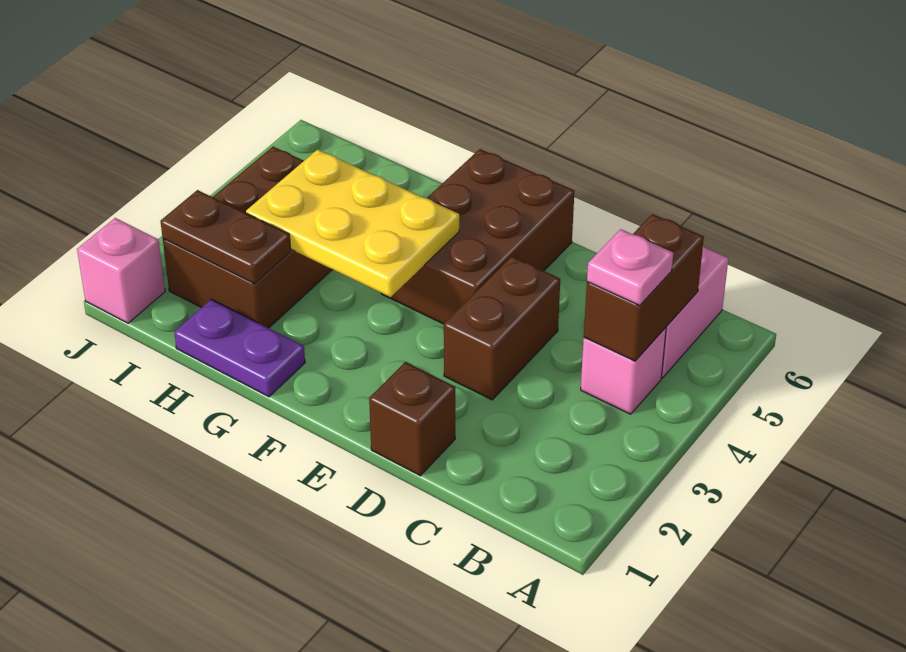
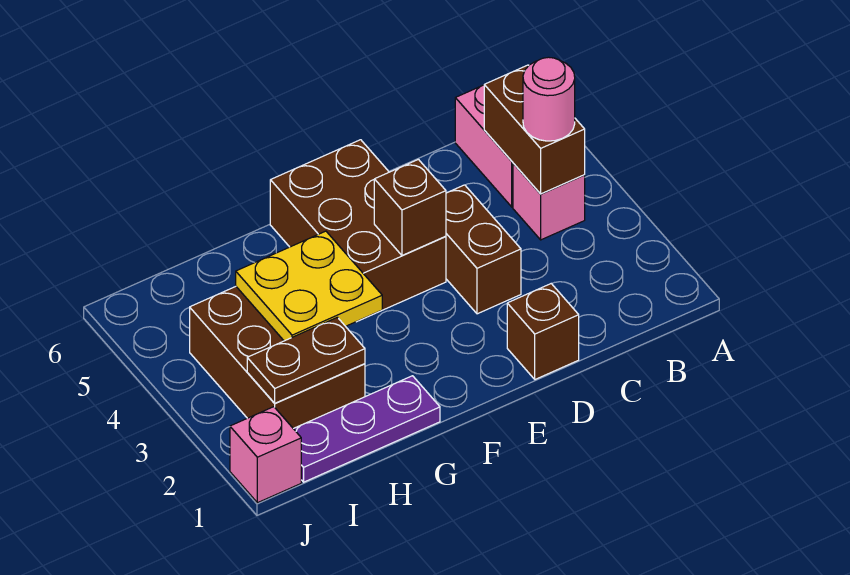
pink plate B4 level 3 -> pink round brick B4 level 3
none -> brown brick E4 level 2
yellow plate F3:H4 level 2 -> yellow plate G3:H4 level 2
purple plate G1:H1 level 1 -> purple plate G1:I1 level 1

